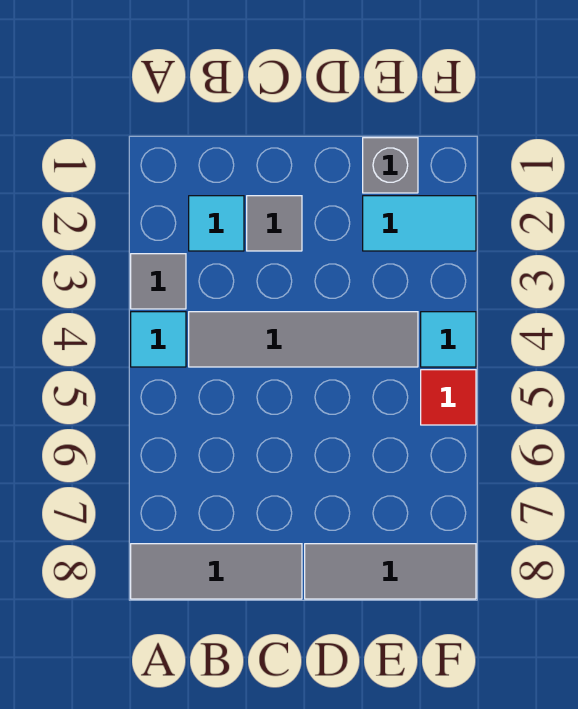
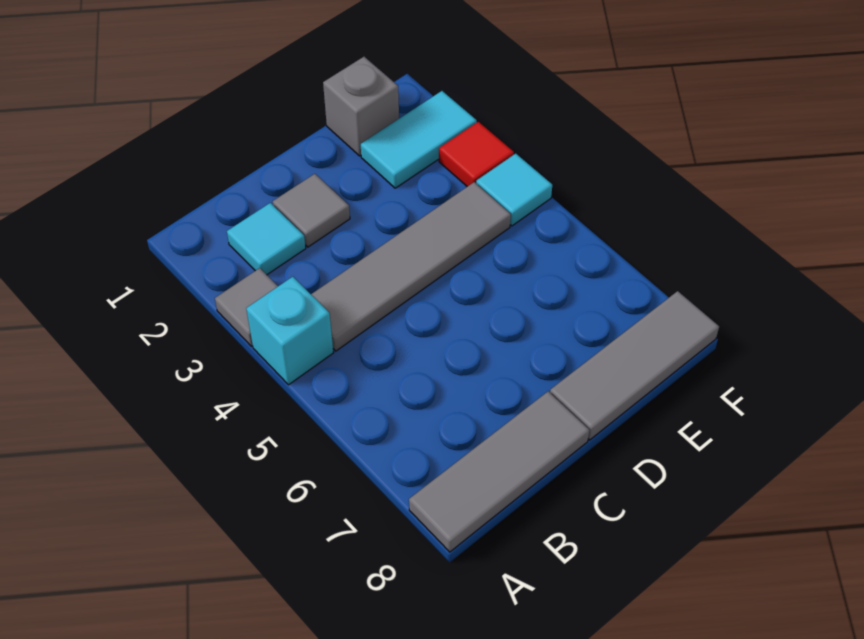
cyan tile A4 level 1 -> cyan brick A4 level 1
red tile F5 level 1 -> red tile F3 level 1

